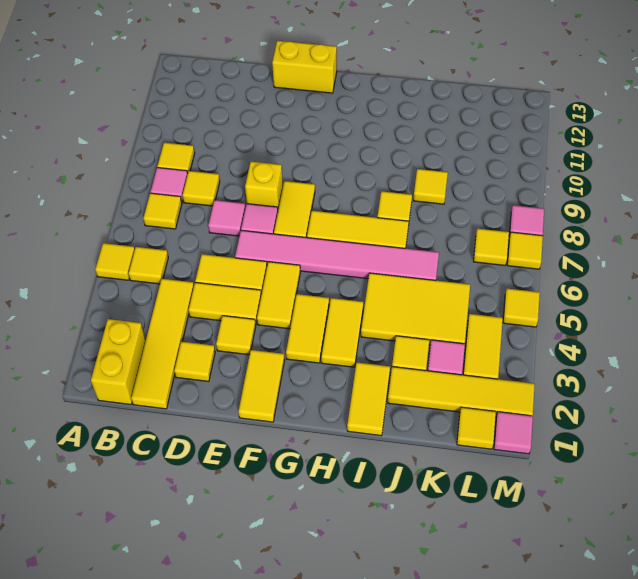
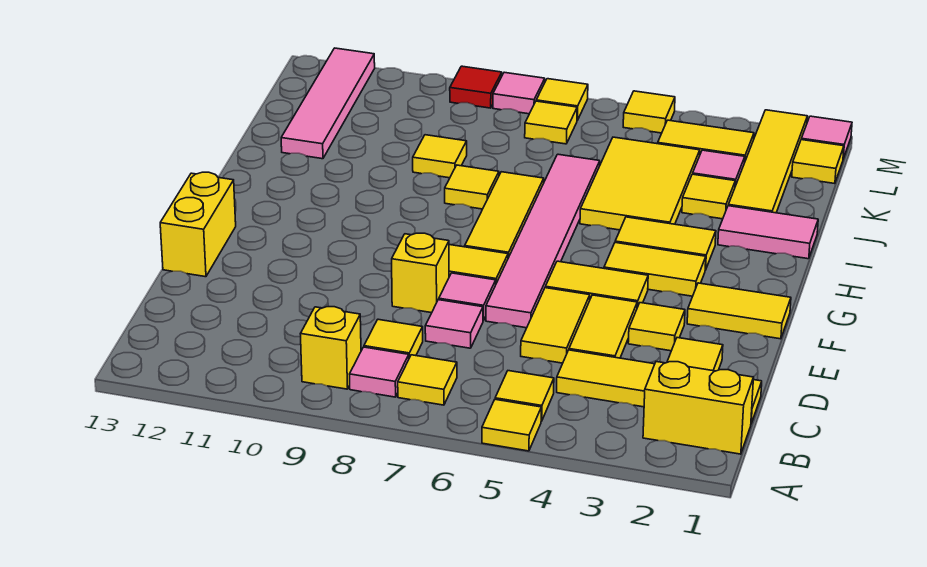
yellow tile B9 level 1 -> yellow brick B9 level 1
yellow tile I1:I2 level 1 -> pink tile I1:I2 level 1
none -> pink tile J12:M12 level 1
none -> red tile M9 level 1

